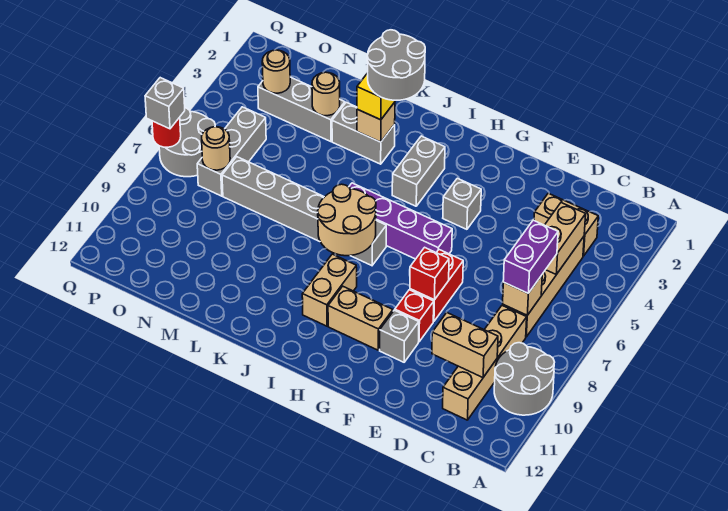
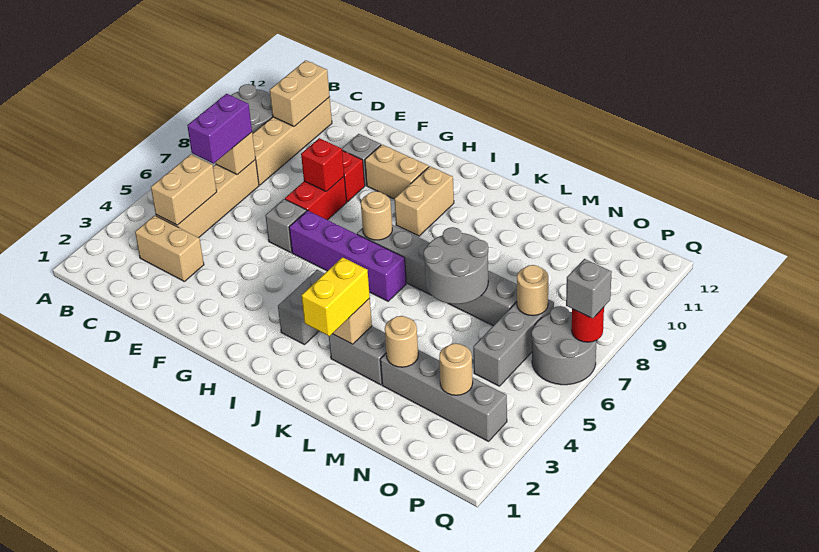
tan brick C10:D10 level 2 -> tan brick C10:C11 level 2
grey brick G4 level 1 -> grey brick F6 level 1
tan round brick I7:J8 level 2 -> tan round brick I7 level 2
grey round brick J2:K3 level 4 -> grey round brick L6:M7 level 2
grey brick M3:O3 level 1 -> grey brick M3:P3 level 1

